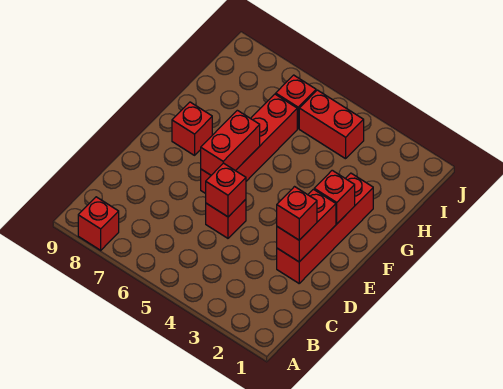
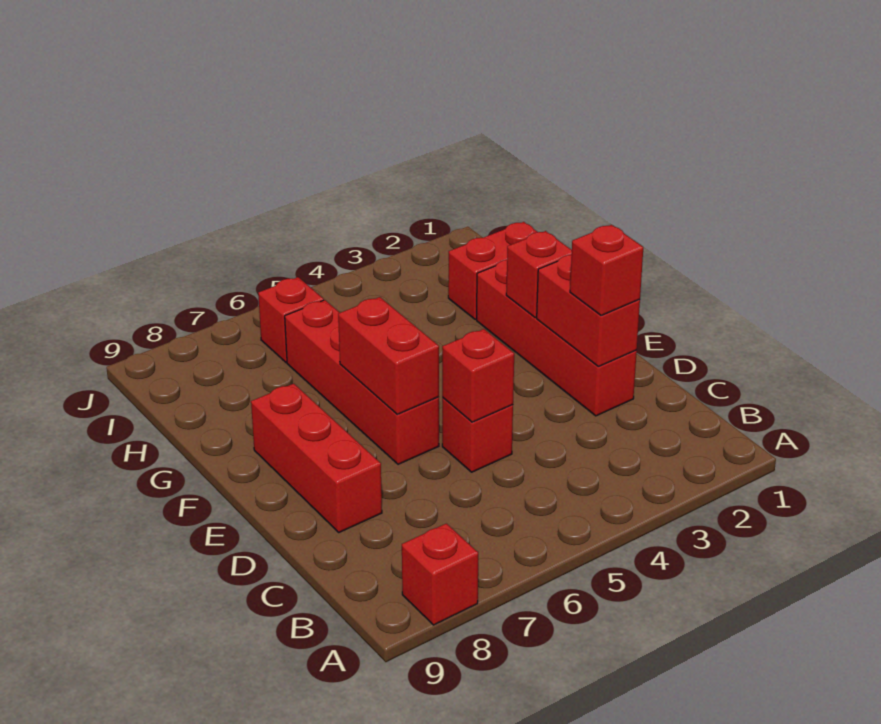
red brick F8 level 1 -> red brick D8:F8 level 1
red brick I4:I5 level 1 -> red brick H1:H2 level 1

